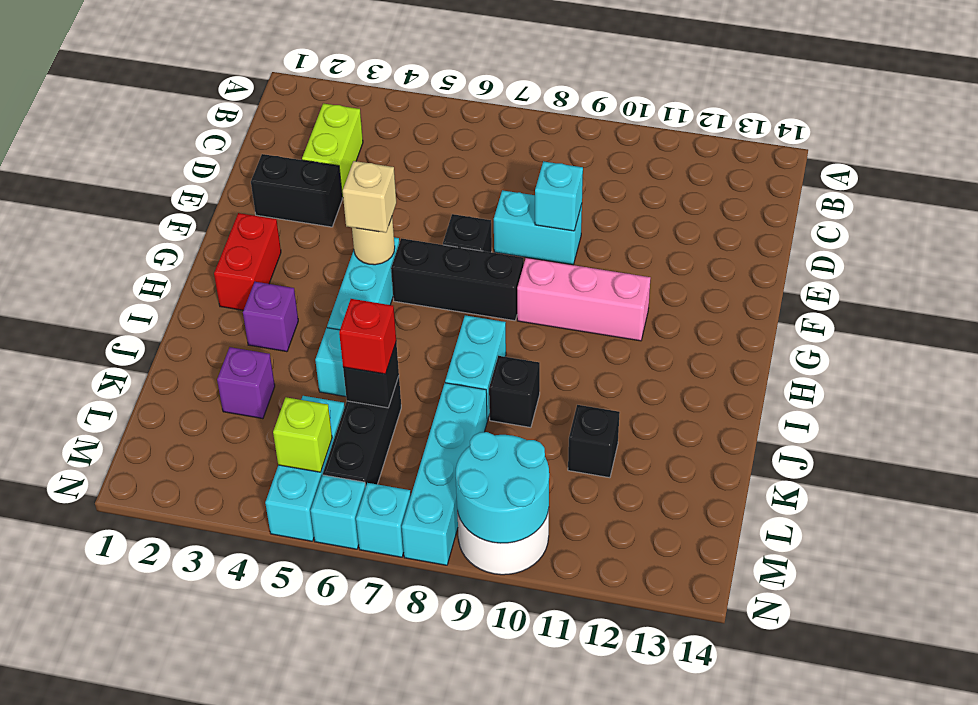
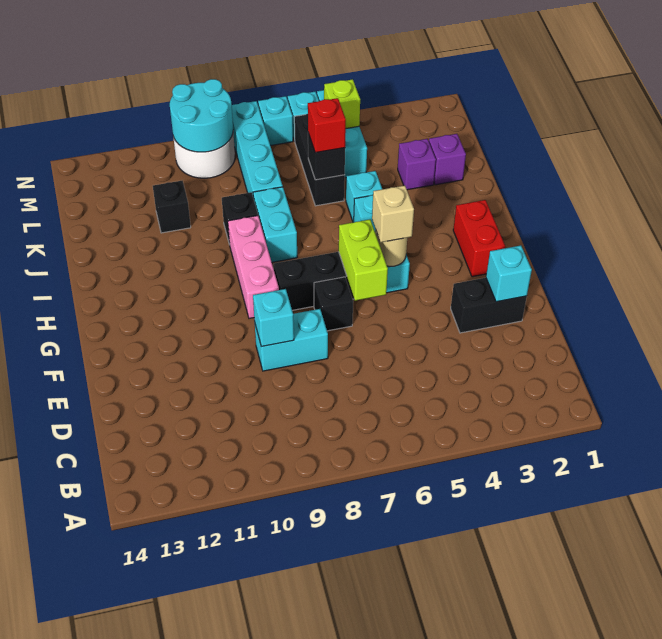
lime brick C3:D3 level 1 -> lime brick F6:G6 level 2
none -> cyan brick E2 level 2
pink brick G9:G11 level 1 -> pink brick G9:I9 level 1
purple brick I3 level 1 -> purple brick K2 level 1

